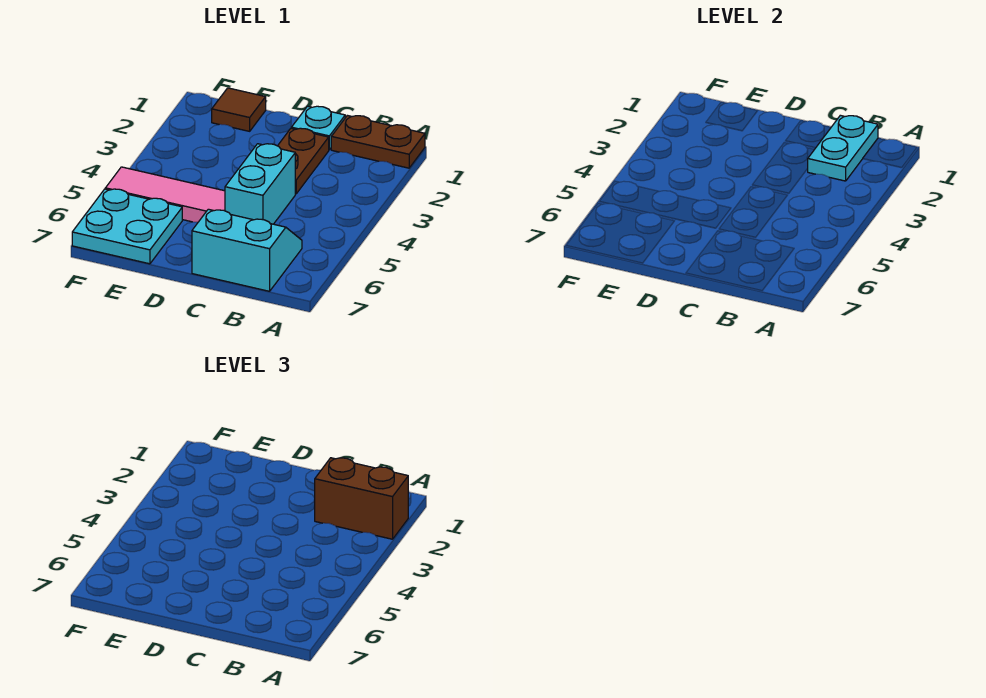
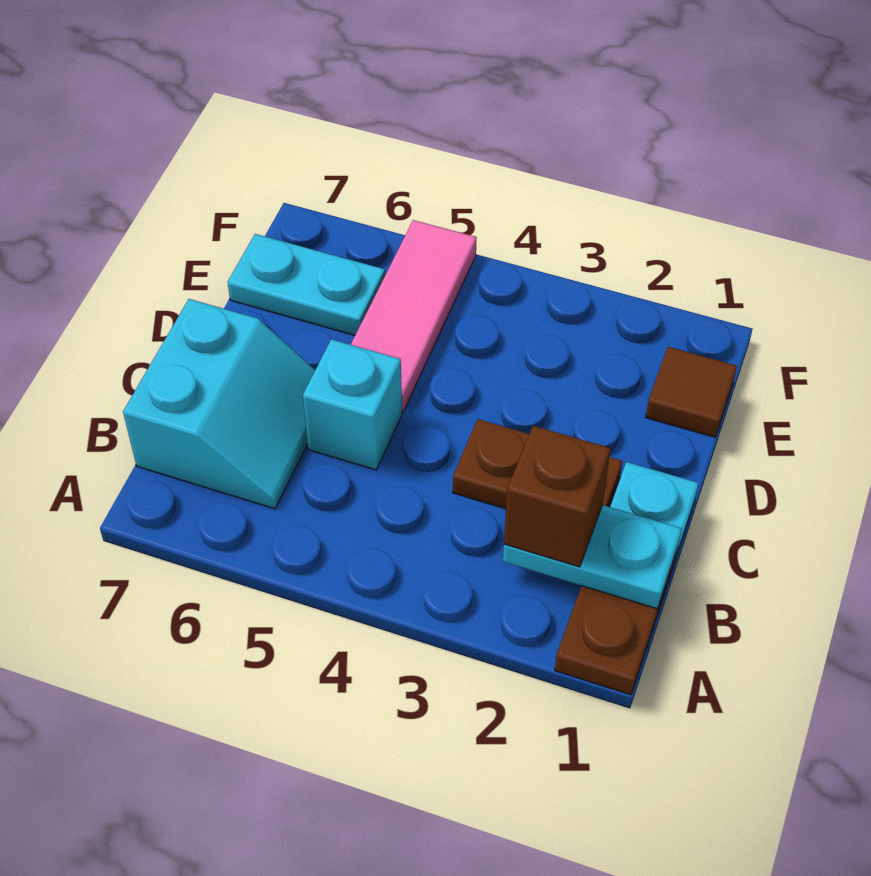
brown brick A2:B2 level 3 -> brown brick B2 level 3
cyan brick C4:C5 level 1 -> cyan brick C5 level 1
cyan plate E6:F7 level 1 -> cyan plate E6:E7 level 1

